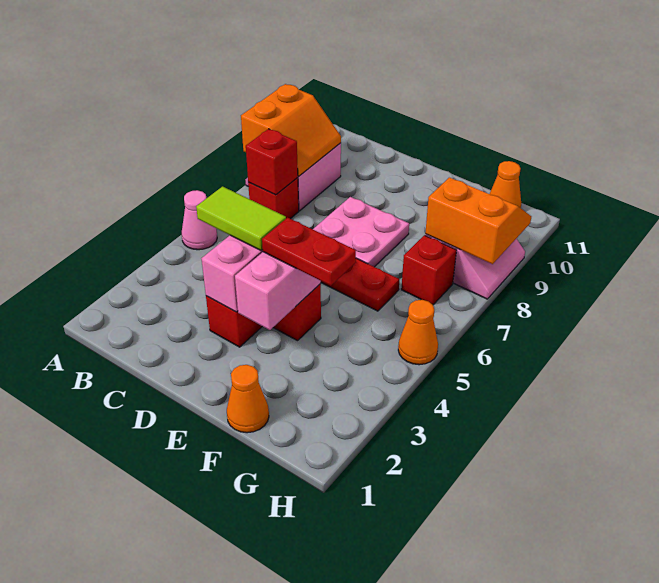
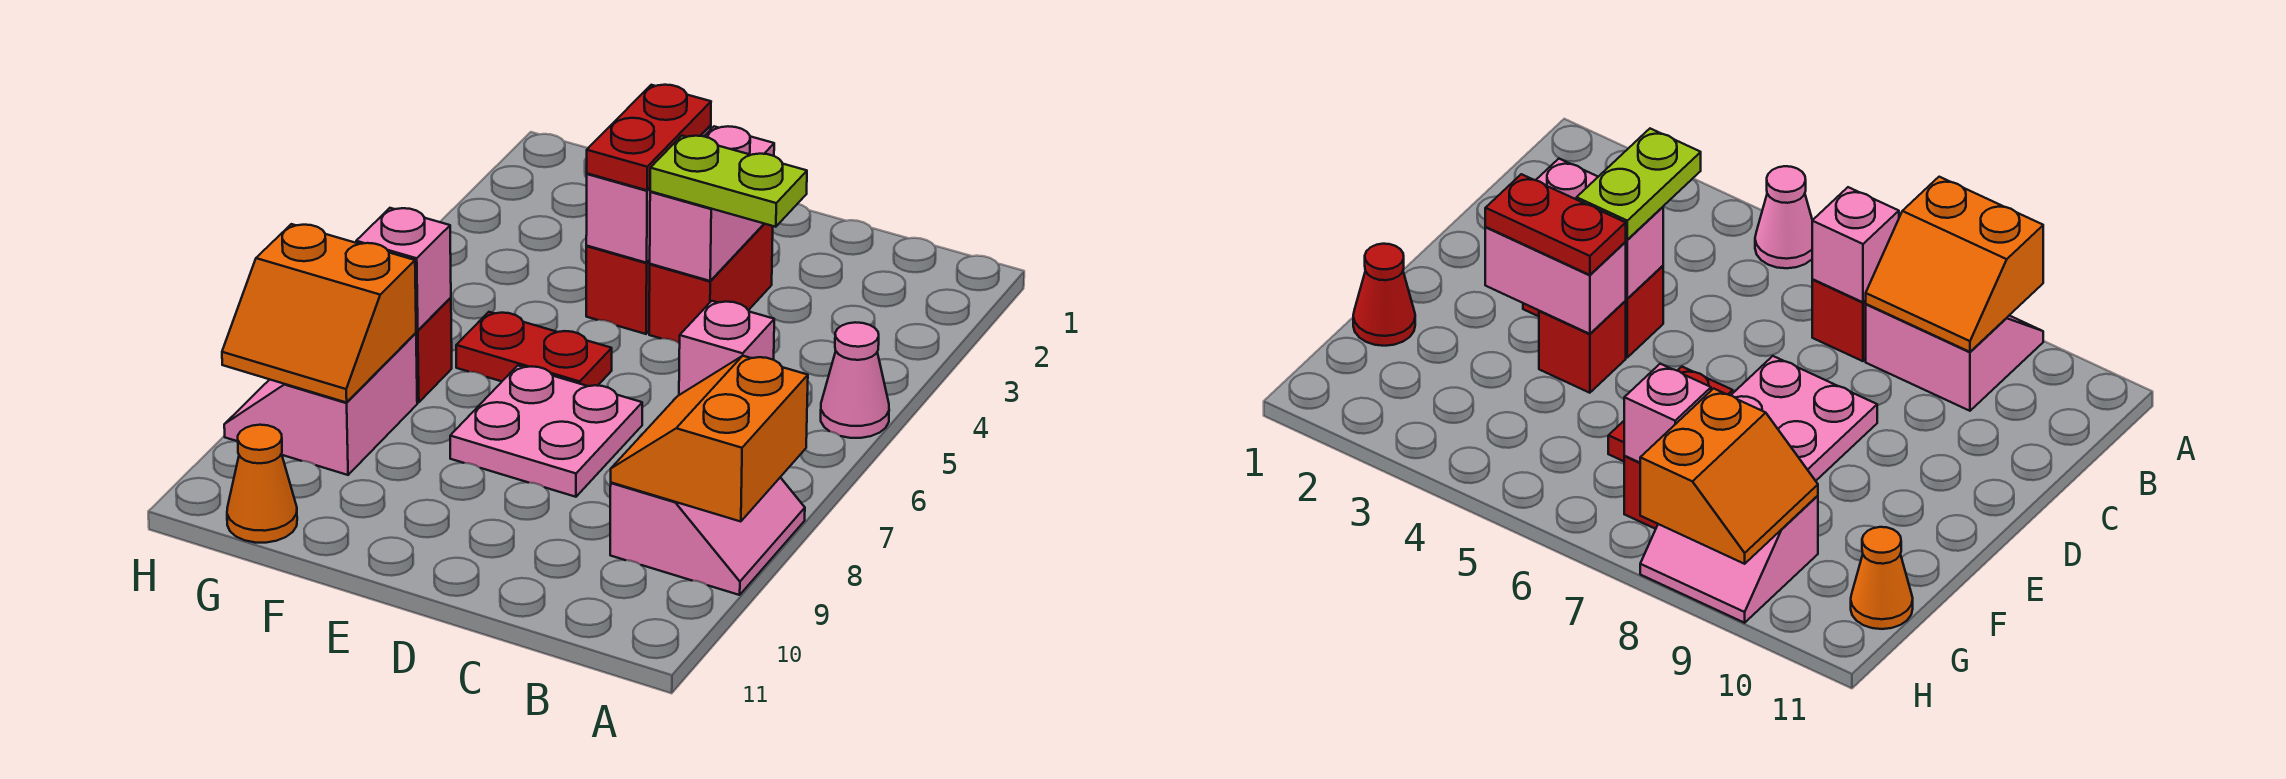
red brick B7 level 2 -> pink brick B7 level 2
lime tile C4:D4 level 3 -> lime plate C4:D4 level 3
red plate E4:F4 level 3 -> red plate E3:E4 level 3
orange cone F1 level 1 -> red cone F1 level 1
none -> pink brick G7 level 2
orange cone H5 level 1 -> none

